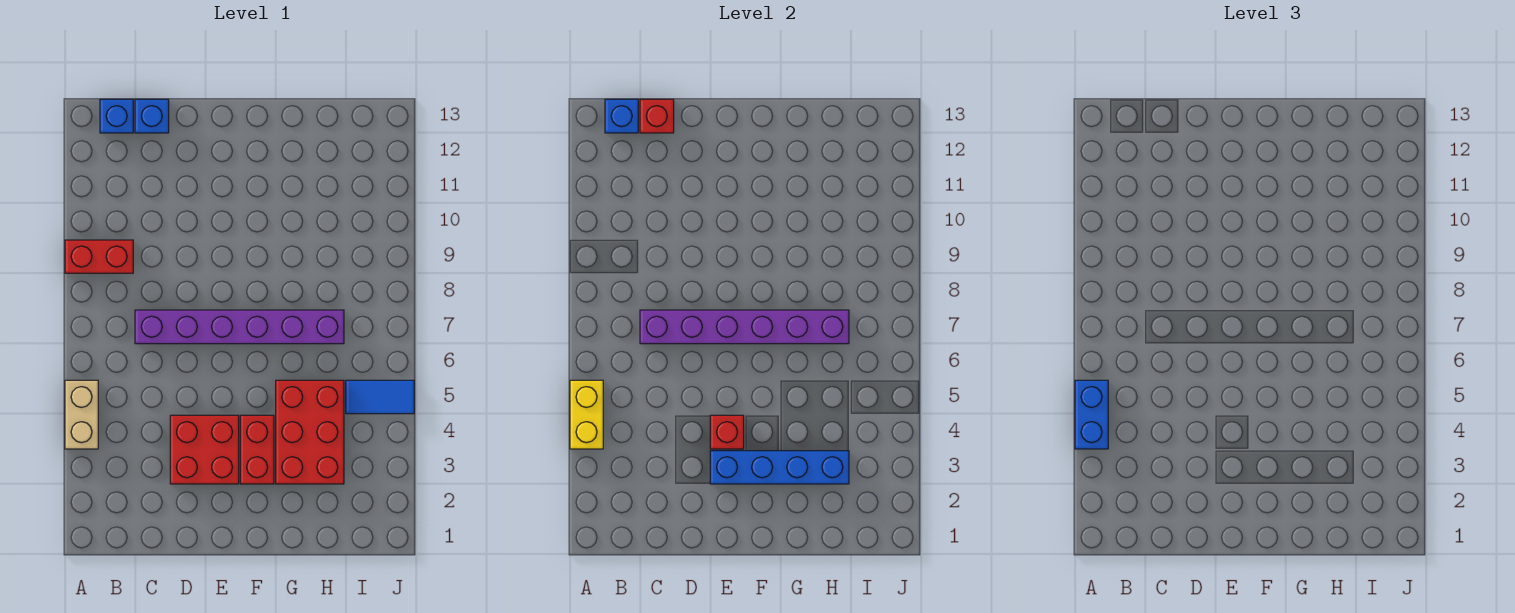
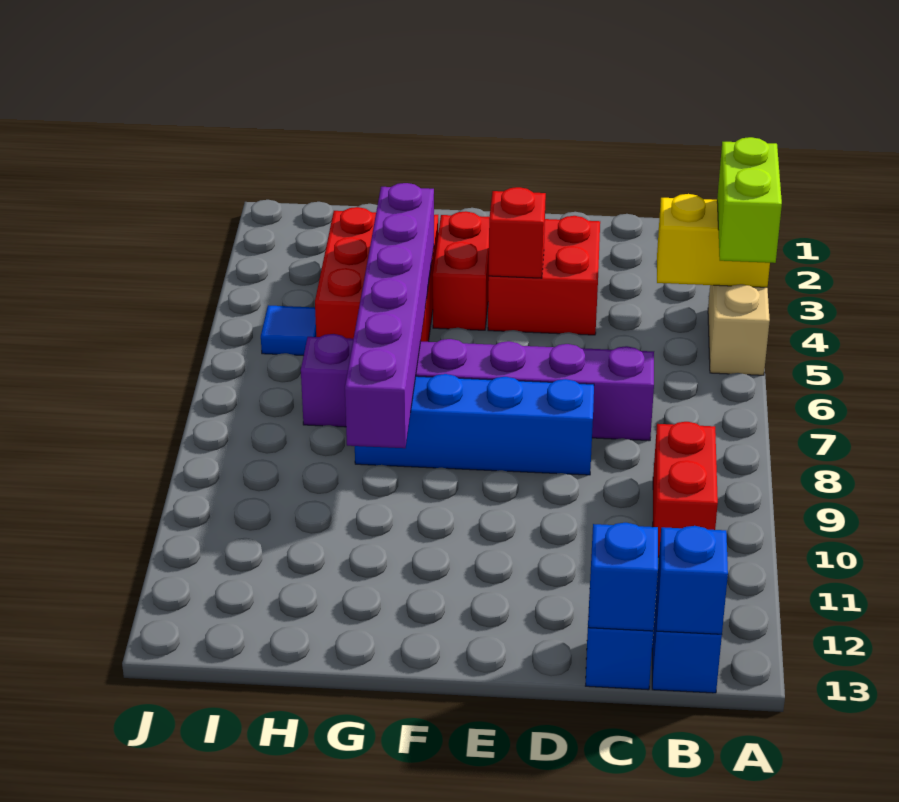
yellow brick A4:A5 level 2 -> yellow brick A4:B4 level 2
blue brick A4:A5 level 3 -> lime brick A4:A5 level 3
red brick A9:B9 level 1 -> red brick B9:B10 level 1
purple brick C7:H7 level 2 -> purple brick G4:G9 level 2
red brick C13 level 2 -> blue brick C13 level 2
blue brick E3:H3 level 2 -> blue brick D8:G8 level 1
blue tile I5:J5 level 1 -> blue tile I5 level 1

